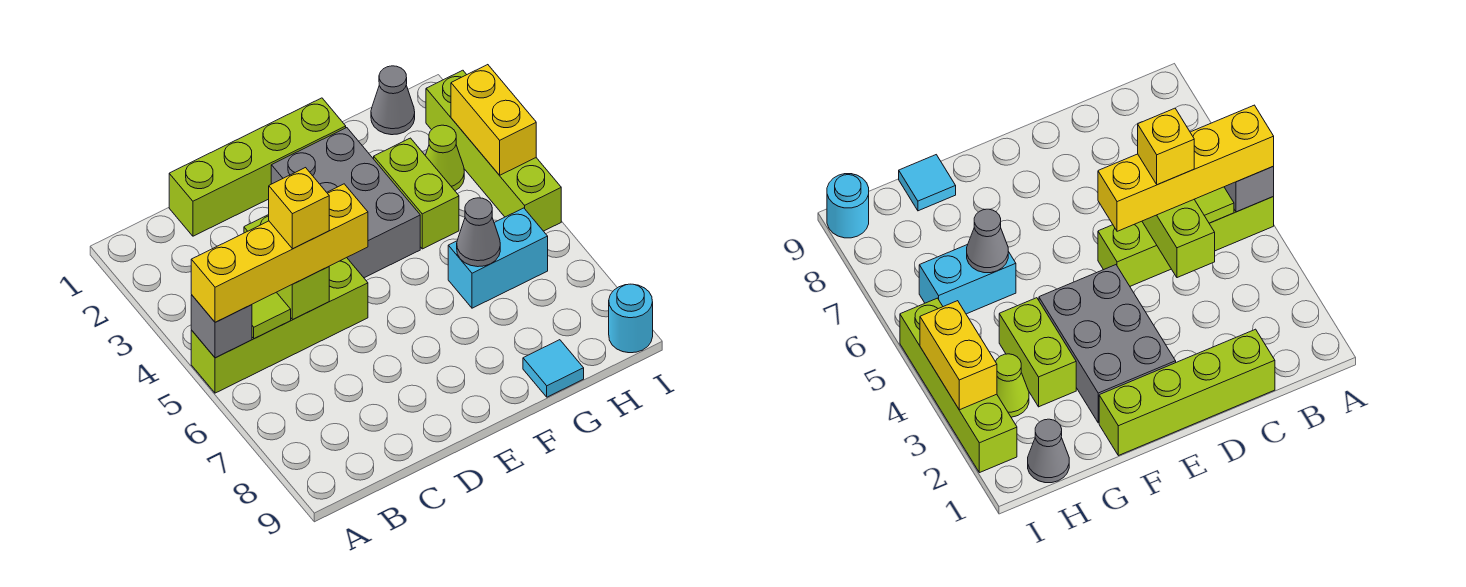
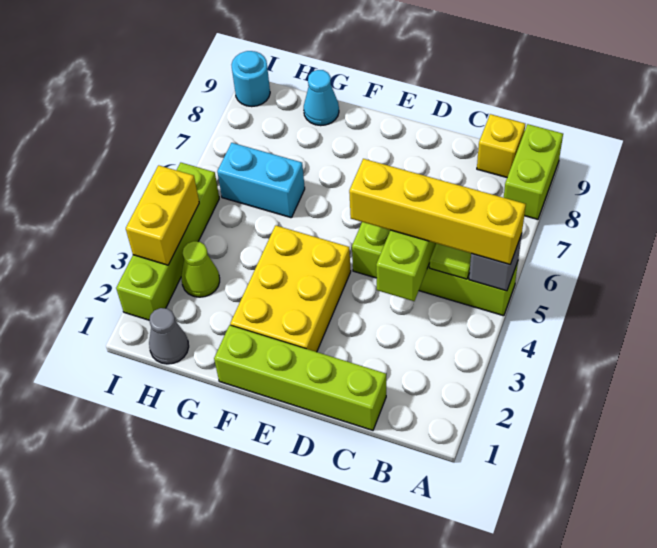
yellow brick C5 level 4 -> yellow brick B9 level 1
grey brick E2:F4 level 1 -> yellow brick E2:F4 level 1
lime brick G3:G4 level 1 -> lime brick A8:A9 level 1
grey cone G6 level 2 -> none
cyan tile G9 level 1 -> cyan cone G9 level 1

